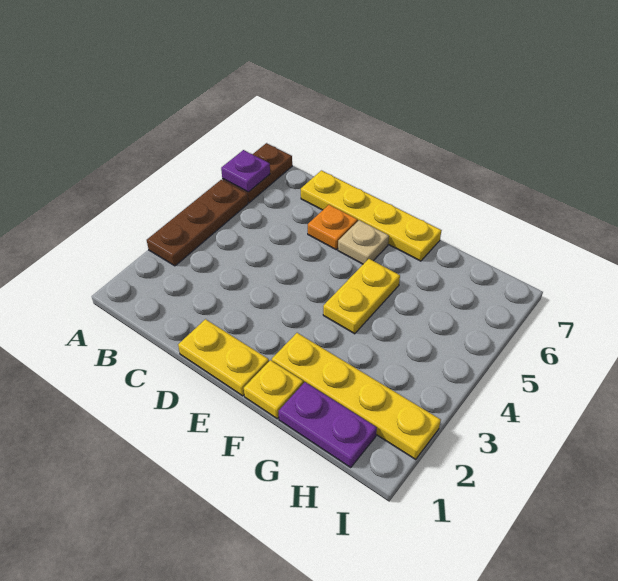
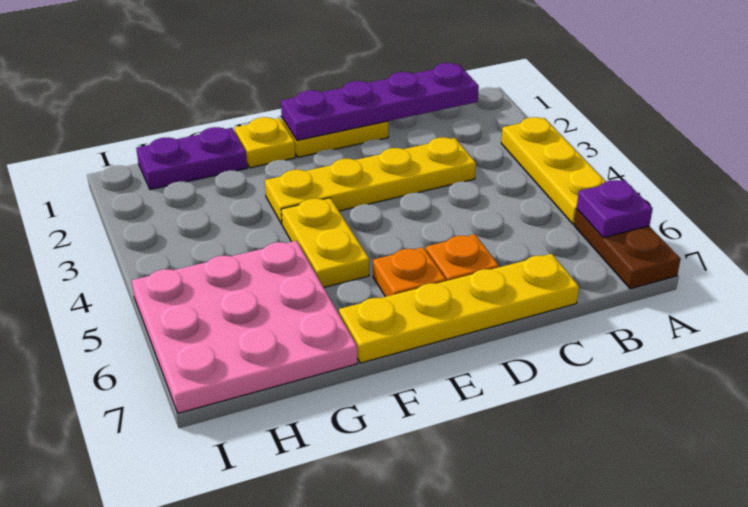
brown plate A3:A5 level 1 -> yellow plate A3:A5 level 1
none -> purple plate B1:E1 level 2
tan plate E6 level 1 -> orange plate E6 level 1
yellow plate F2:I2 level 1 -> yellow plate C3:F3 level 1
none -> pink plate G5:I7 level 1

